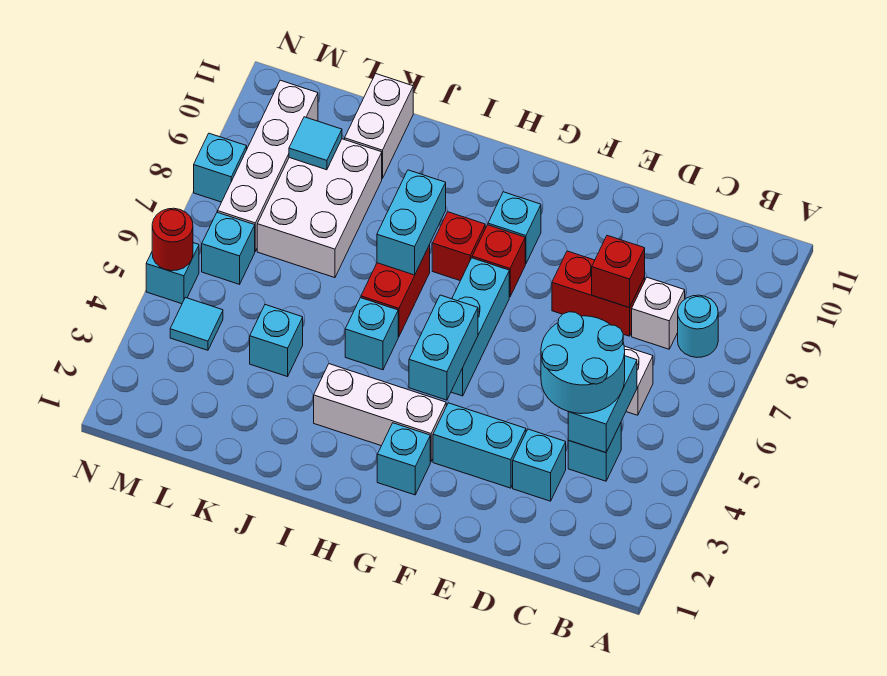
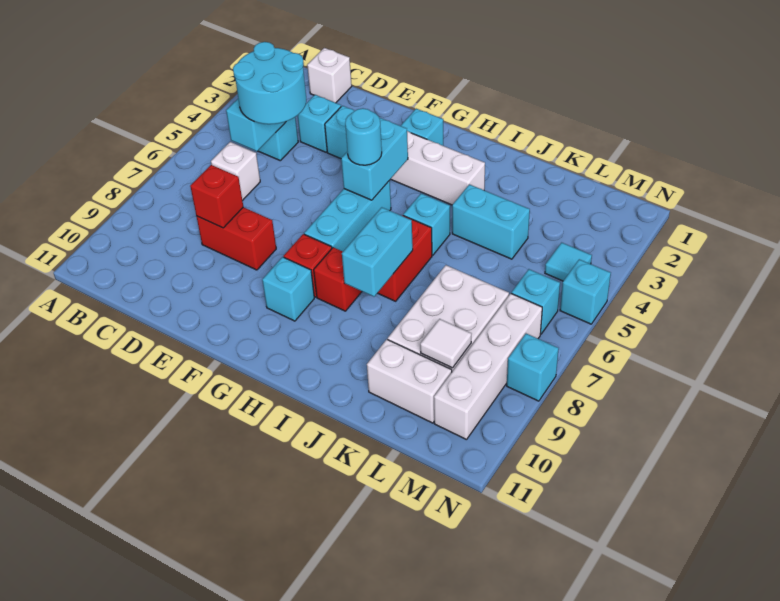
cyan round brick B8 level 1 -> cyan round brick G5 level 3
white brick C8 level 1 -> white brick C1 level 1
cyan brick K4 level 1 -> cyan brick J4:K4 level 1
white brick K10:K11 level 1 -> white brick K10:L10 level 1
cyan tile L9 level 2 -> white tile L9 level 2
red round brick N5 level 2 -> none

